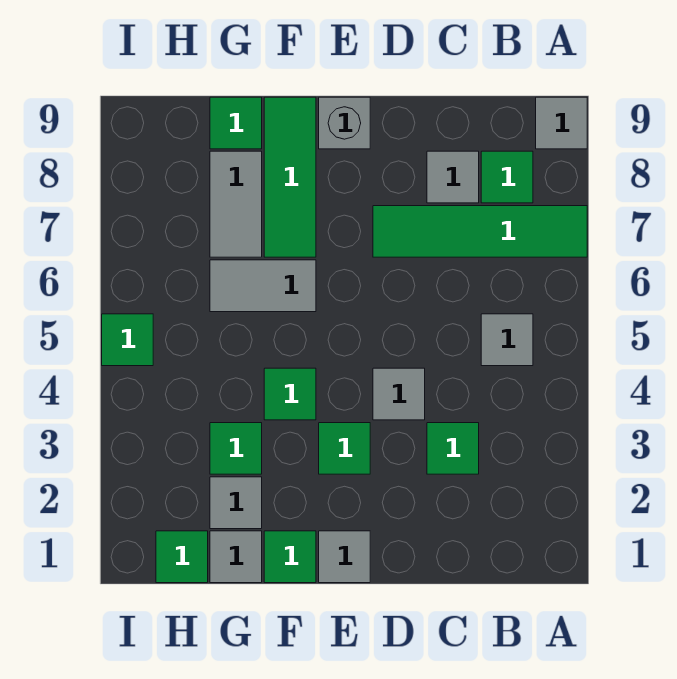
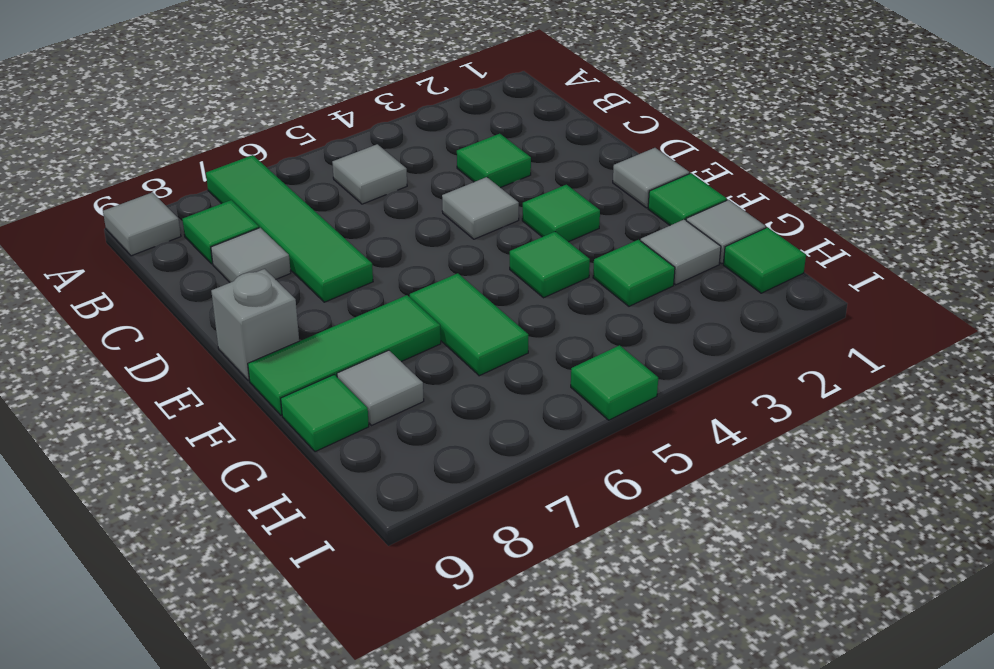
grey tile F6:G6 level 1 -> green tile F6:G6 level 1
grey tile G7:G8 level 1 -> grey tile G8 level 1

